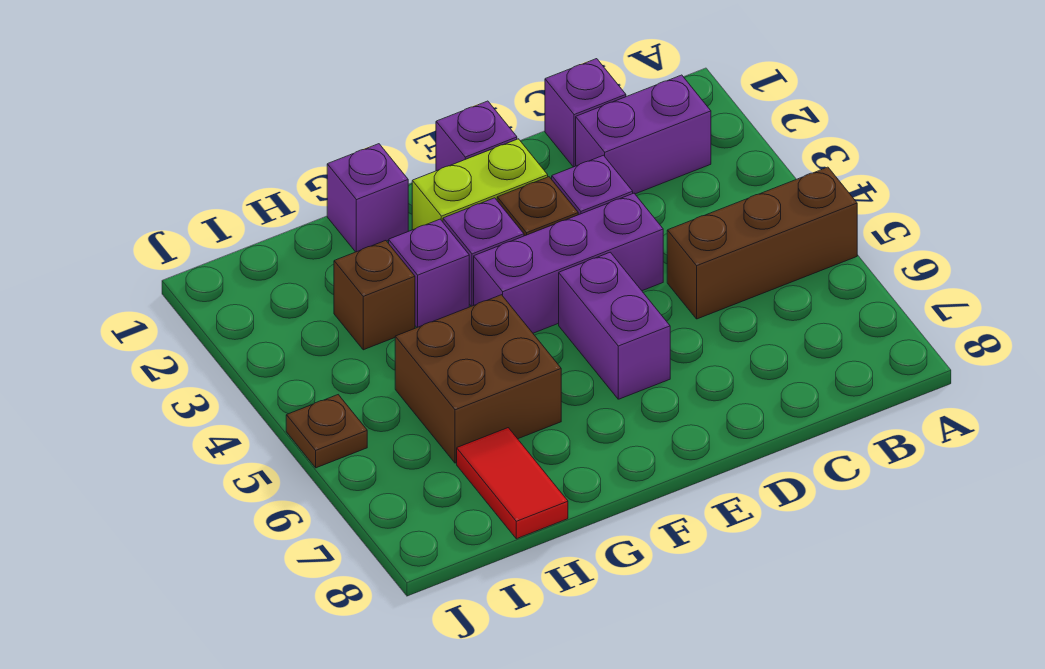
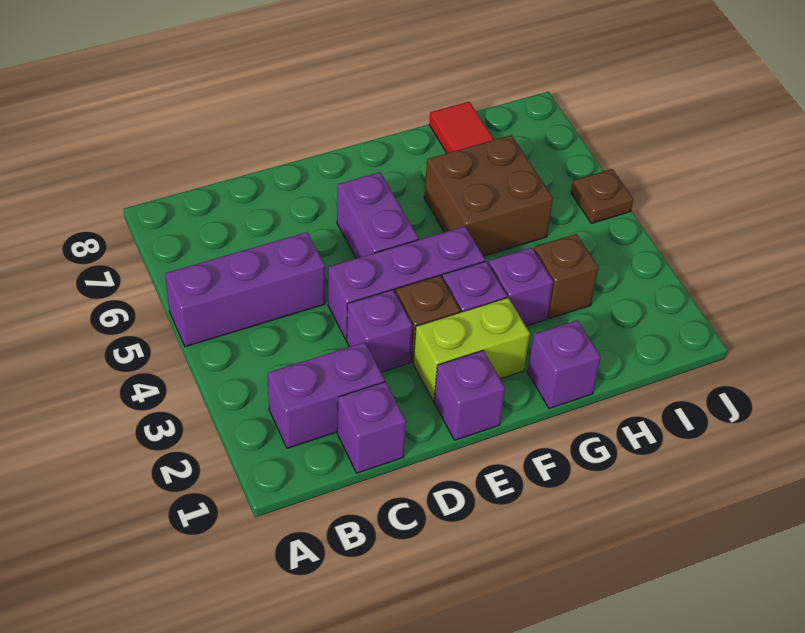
brown brick A5:C5 level 1 -> purple brick A5:C5 level 1

